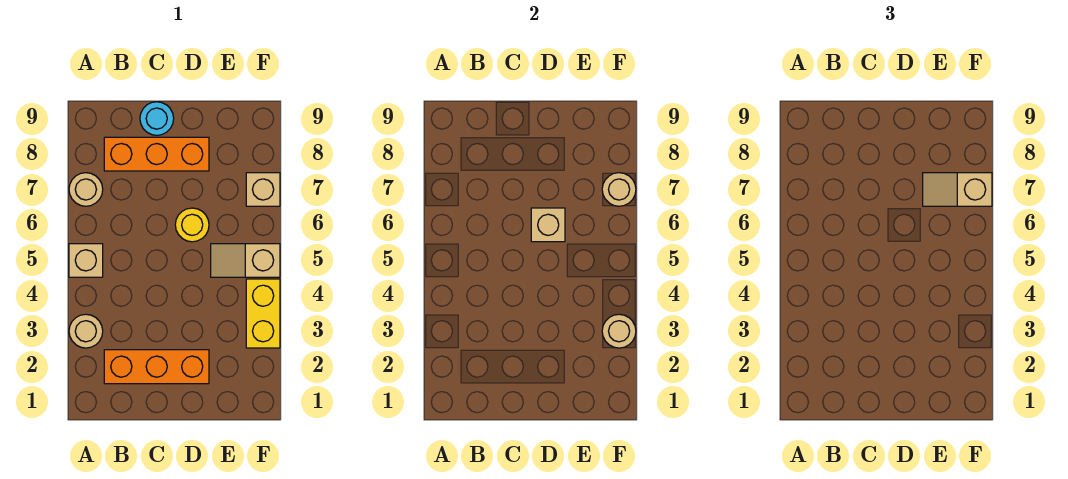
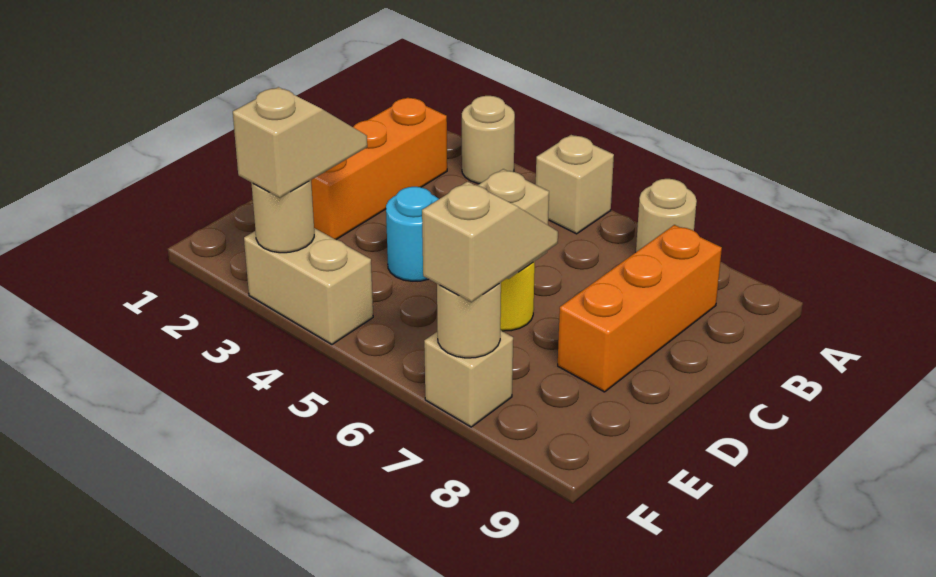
cyan round brick C9 level 1 -> cyan round brick D4 level 1
tan slope E5:F5 level 1 top F -> tan slope E3:F3 level 3 top F
yellow brick F3:F4 level 1 -> tan brick F3:F4 level 1

